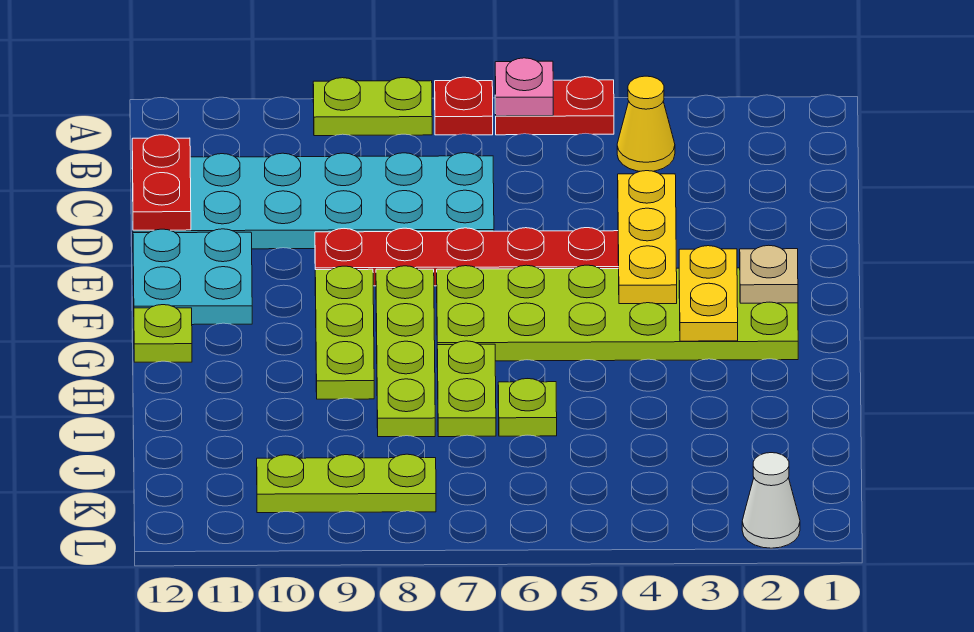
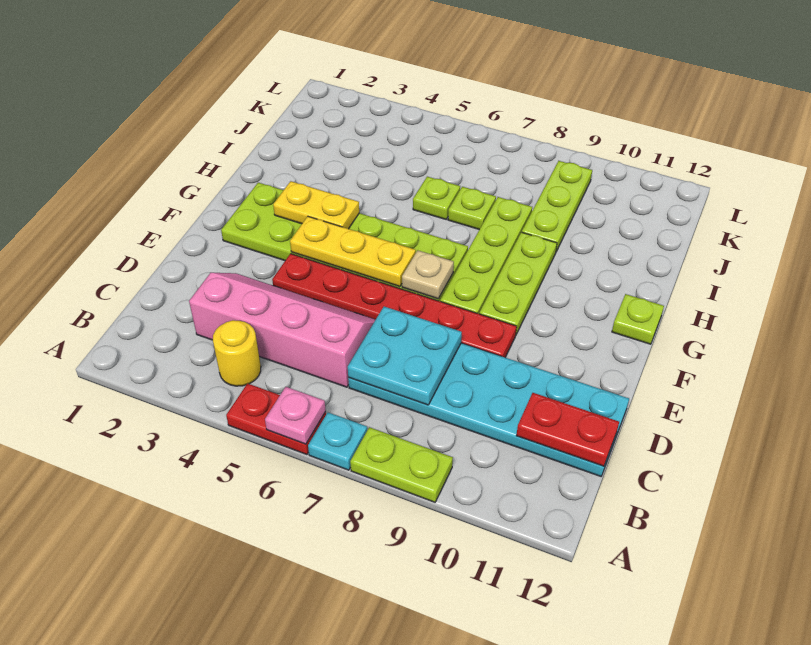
red plate A7 level 1 -> cyan plate A7 level 1
yellow cone B4 level 1 -> yellow round brick B4 level 1
none -> pink slope C3:D6 level 1 top C
red plate C12:D12 level 2 -> red plate C11:C12 level 2
yellow plate D4:F4 level 2 -> yellow plate F4:F6 level 2
cyan plate E11:F12 level 1 -> cyan plate C7:D8 level 2
tan plate F2 level 2 -> tan plate F7 level 2
yellow plate F3:G3 level 2 -> yellow plate G3:G4 level 2
lime plate H7:I7 level 1 -> lime plate I7 level 1
lime plate K8:K10 level 1 -> lime plate I9:K9 level 1
white cone L2 level 1 -> none

